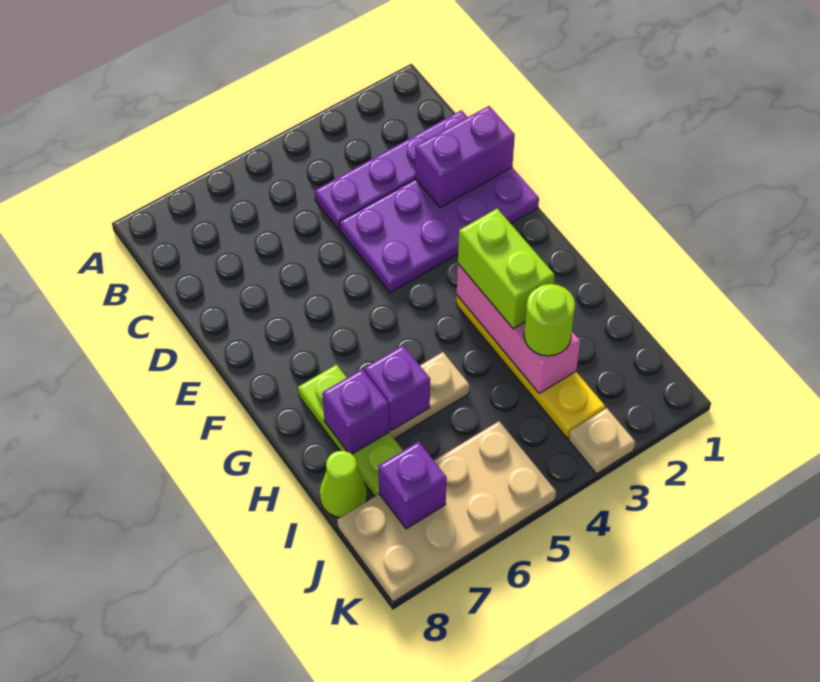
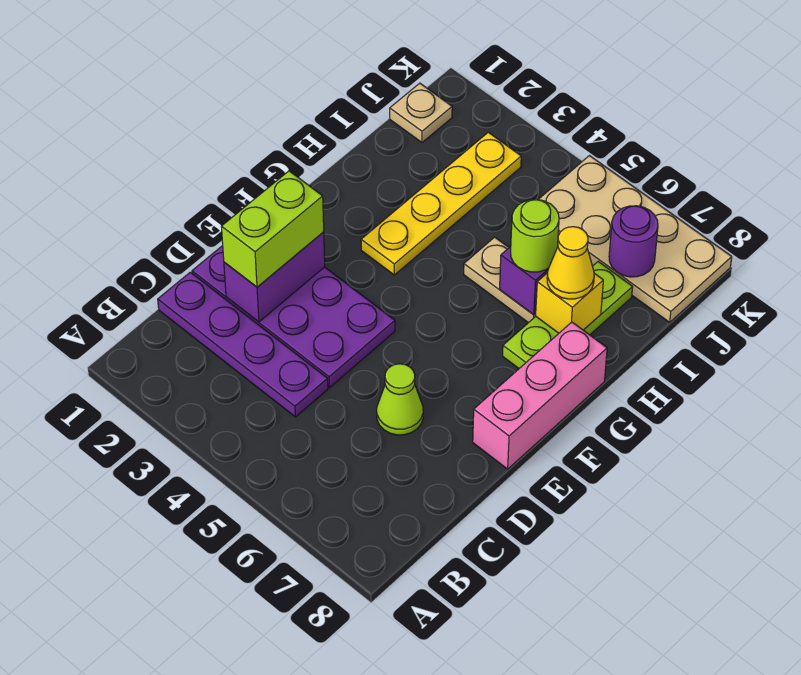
purple brick D1:D2 level 2 -> purple brick D2:E2 level 2
pink brick G3:I3 level 2 -> pink brick E8:G8 level 1
lime brick G3:H3 level 3 -> lime brick D2:E2 level 3
purple brick H7 level 2 -> yellow brick H7 level 2
none -> yellow cone H7 level 3
lime round brick I3 level 3 -> lime round brick H6 level 3
lime cone I8 level 1 -> lime cone D6 level 1
purple brick J7 level 2 -> purple round brick J7 level 2
tan plate K3 level 1 -> tan plate J1 level 1

